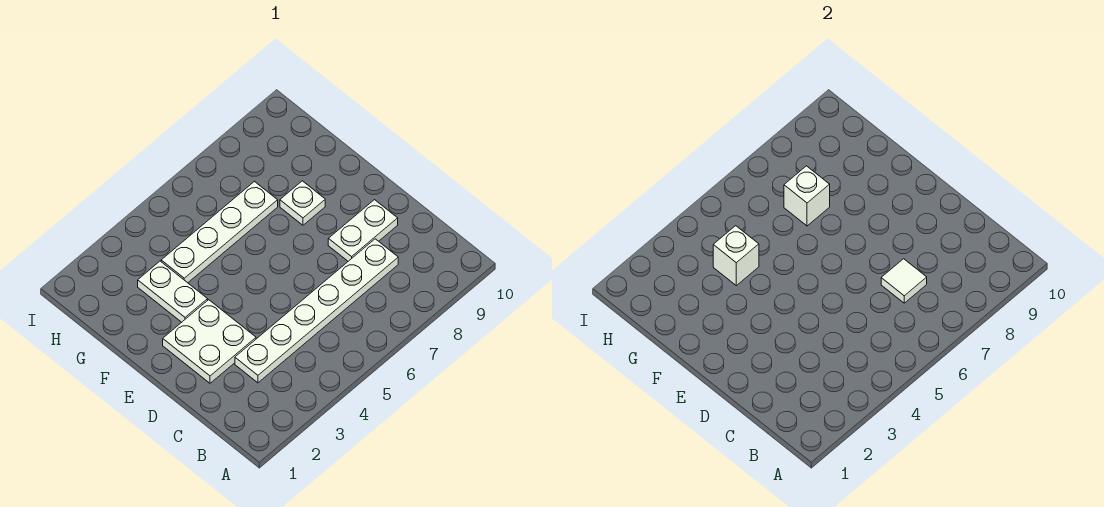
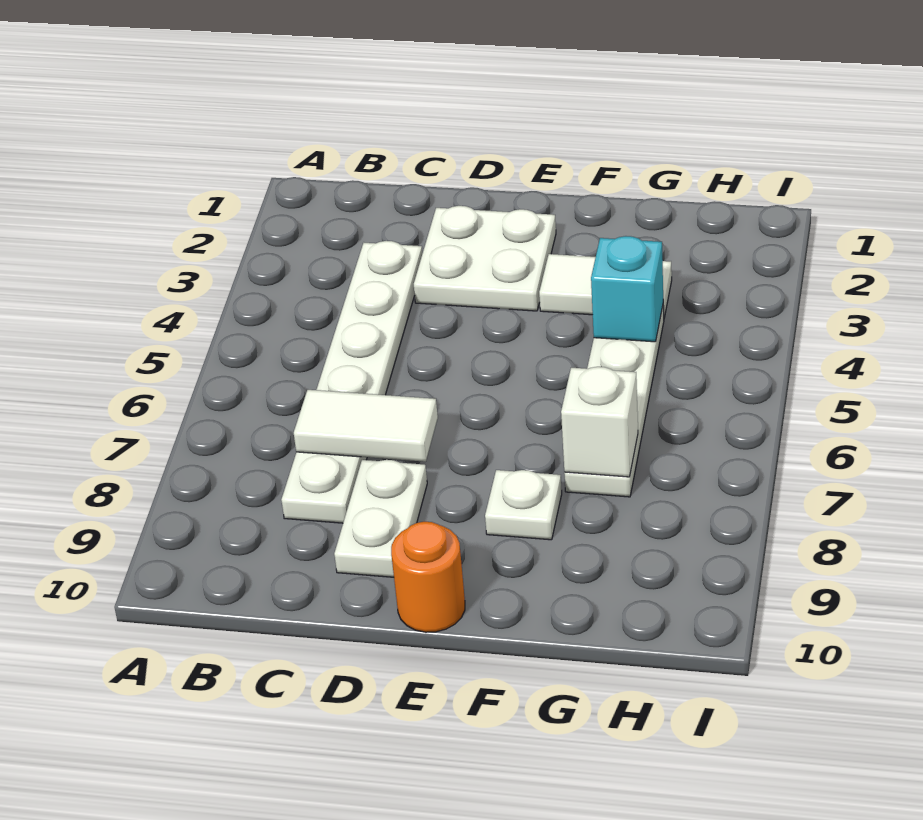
white tile C7 level 2 -> white tile C7:D7 level 2
none -> orange round brick E10 level 1
white plate F3:G3 level 1 -> white tile F3:G3 level 1
white brick G4 level 2 -> cyan brick G4 level 2

